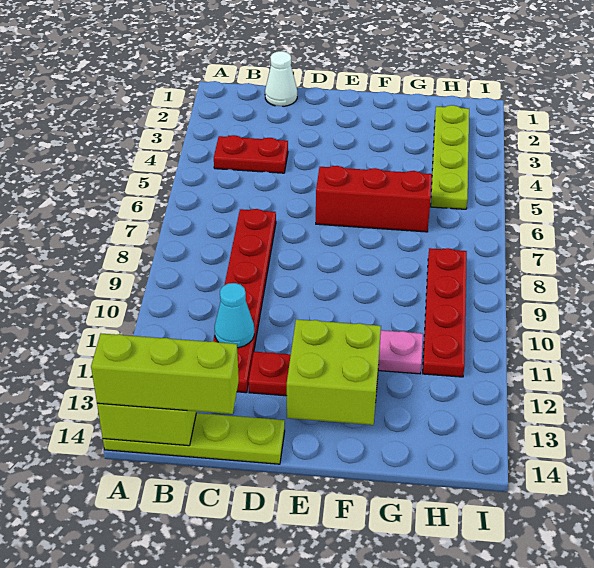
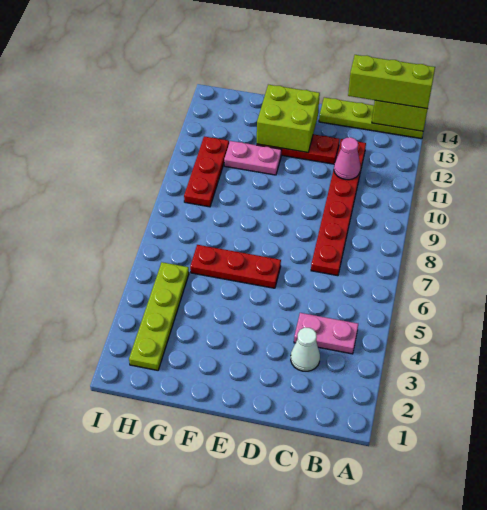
red plate B4:C4 level 1 -> pink plate B4:C4 level 1
white cone C1 level 1 -> white cone C3 level 1
cyan cone C11 level 2 -> pink cone C11 level 2
red brick E6:G6 level 1 -> red plate E6:G6 level 1
red plate H8:H11 level 1 -> red plate H9:H11 level 1

